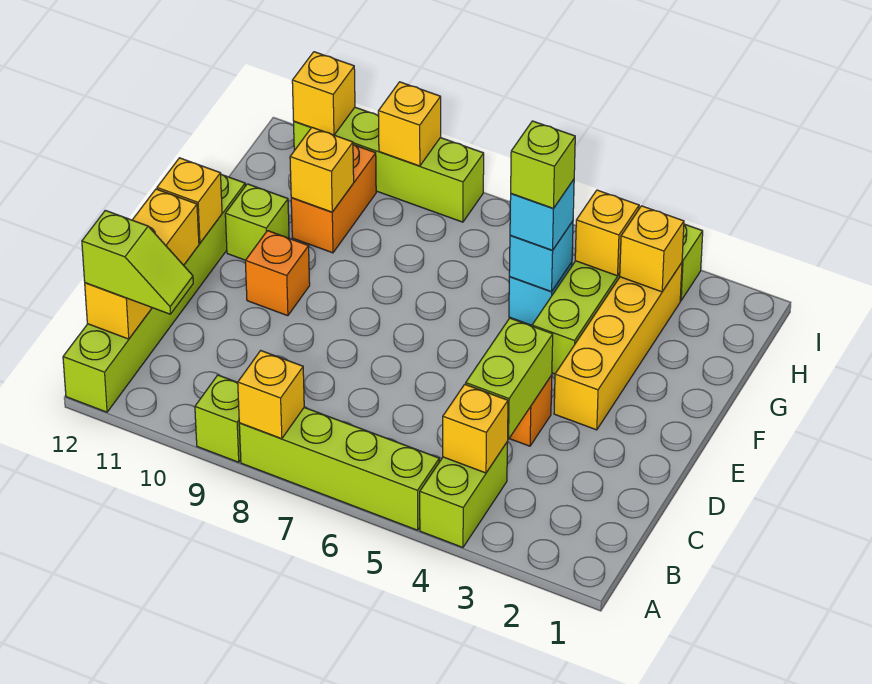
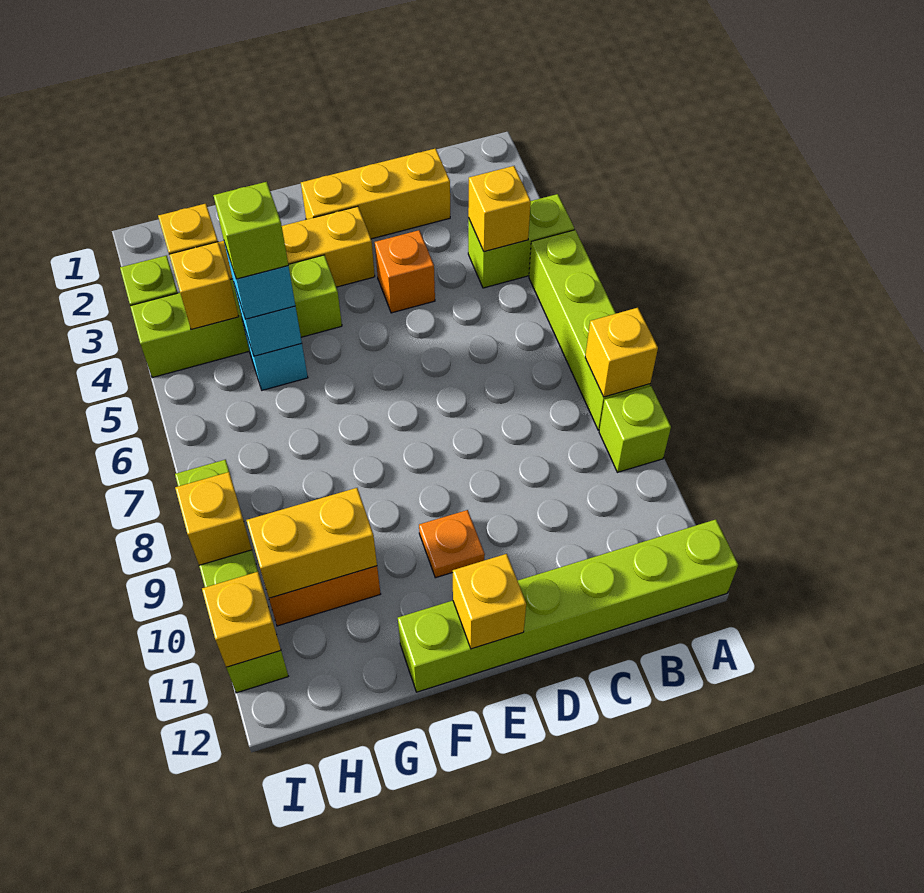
lime slope B11:B12 level 3 top 12 -> none
yellow brick B12:D12 level 2 -> yellow brick C2:E2 level 1
lime brick C4:D4 level 2 -> none
orange brick E10 level 1 -> orange plate E10 level 1
lime brick F11 level 1 -> none
yellow brick G10 level 2 -> yellow brick G10:H10 level 2

